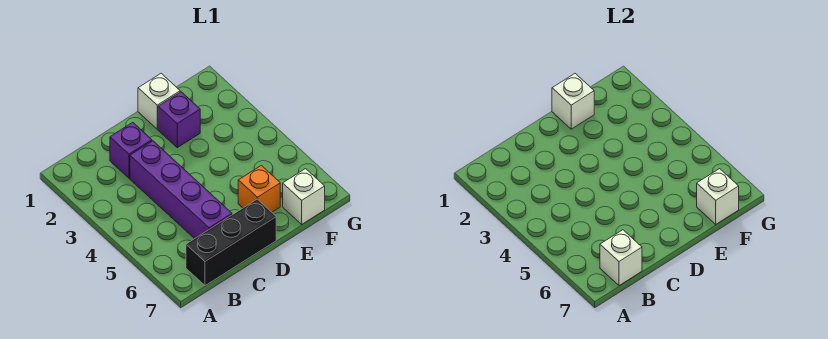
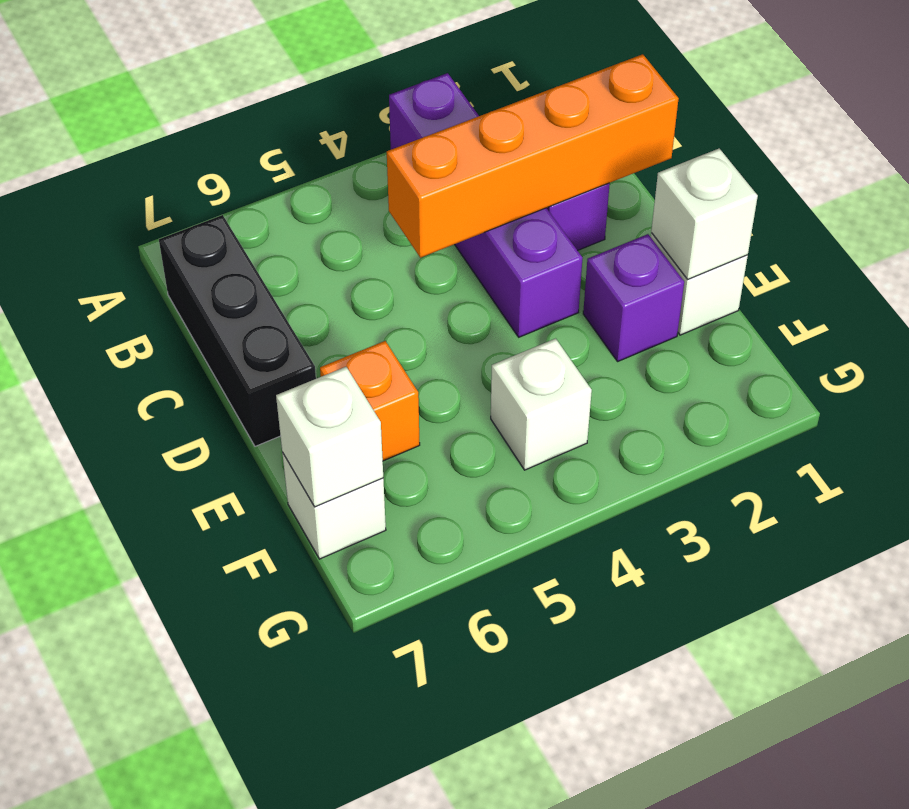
white brick B7 level 2 -> white brick F4 level 1
none -> orange brick C1:C4 level 2
purple brick C3:C6 level 1 -> purple brick A3:D3 level 1

